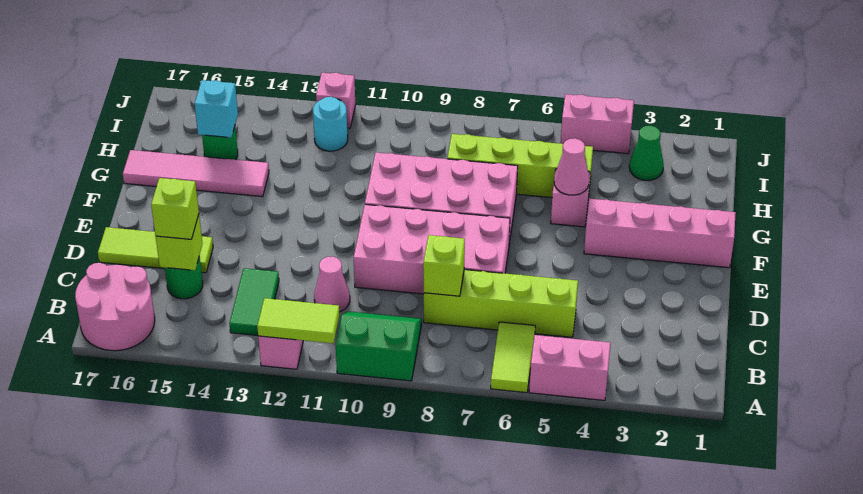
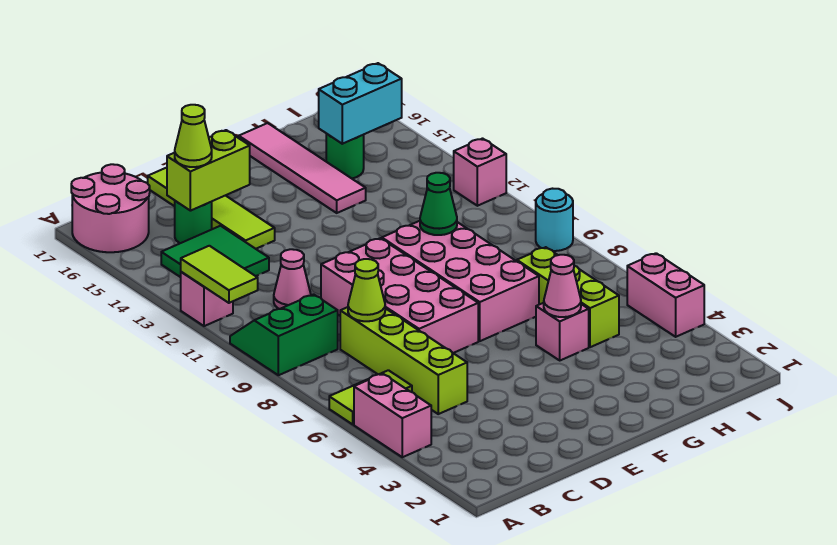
green slope A9:B10 level 1 top A -> green slope A9:B10 level 1 top 9
green tile B13:C13 level 1 -> green tile B13:C14 level 1
lime brick C8 level 2 -> lime cone C8 level 2
lime brick C15 level 2 -> lime brick C15:D15 level 2
lime brick C15 level 3 -> lime cone C15 level 3
lime tile D15:D17 level 1 -> lime tile D14:D17 level 1
pink brick F1:F4 level 1 -> none
lime brick H5:H8 level 1 -> lime brick H5:H7 level 1
cyan brick H15 level 2 -> cyan brick H15:I15 level 2
green cone I3 level 1 -> green cone G10 level 2
cyan round brick I12 level 1 -> cyan round brick J9 level 1

